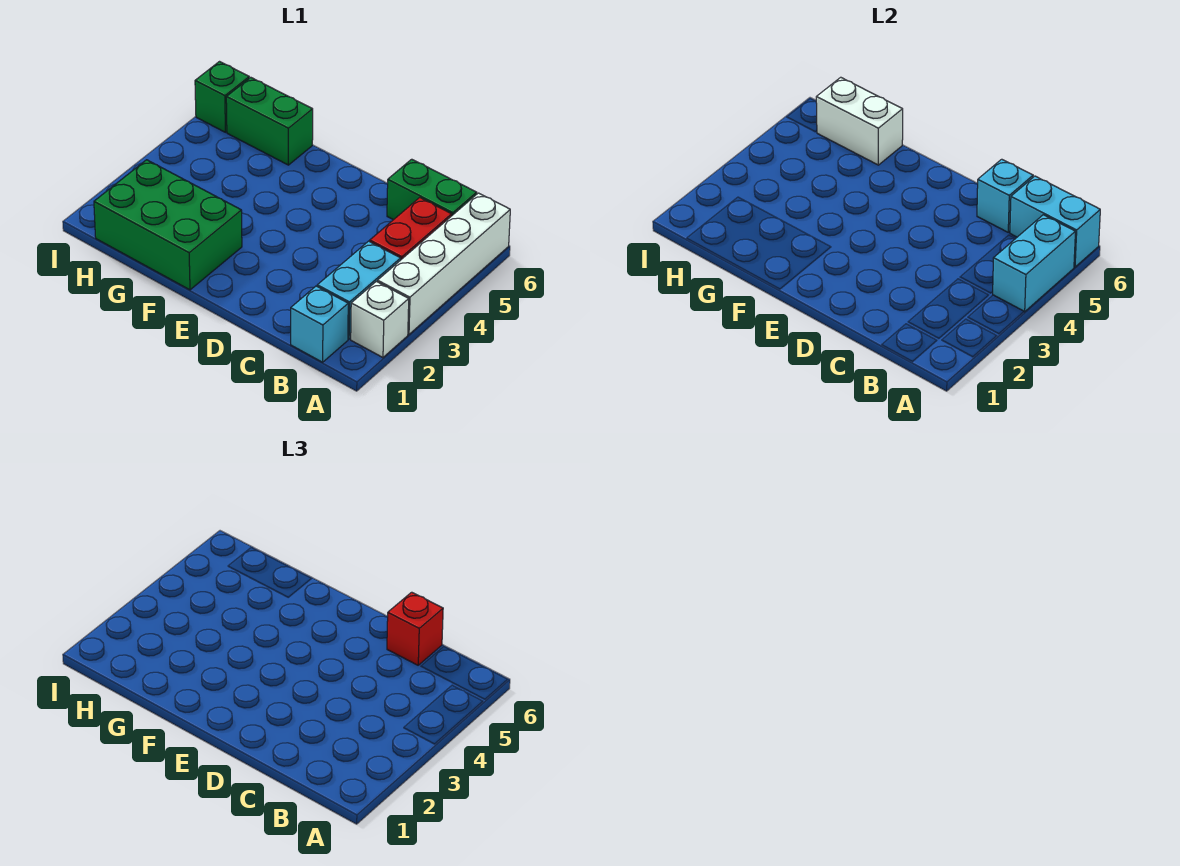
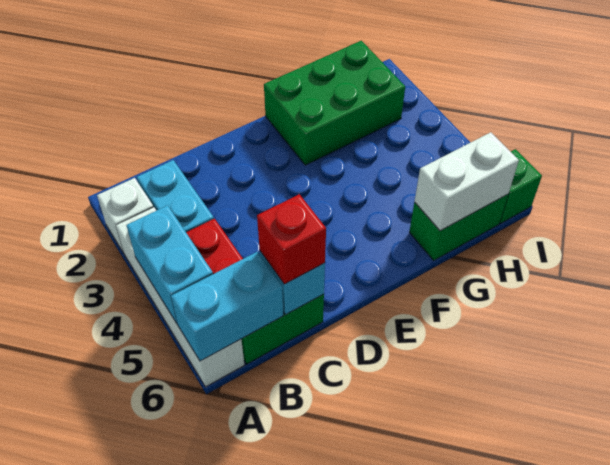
cyan brick B1 level 1 -> none

